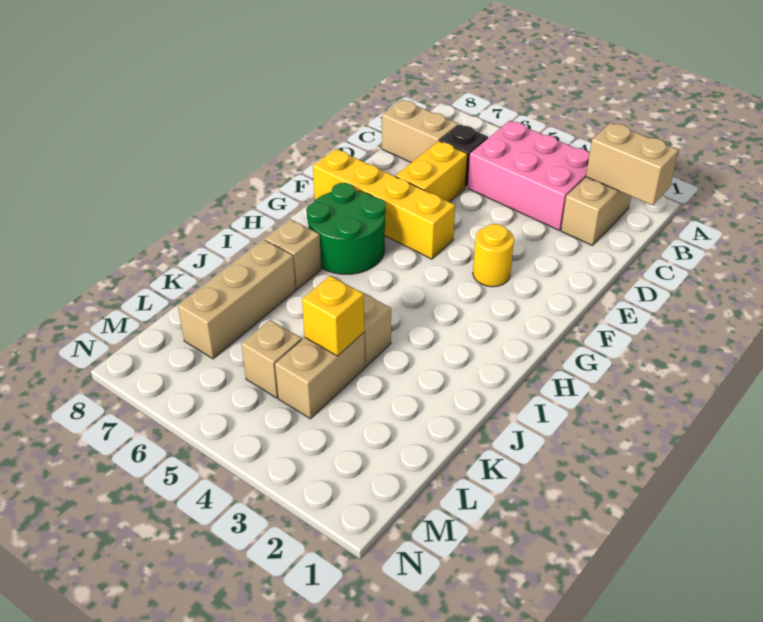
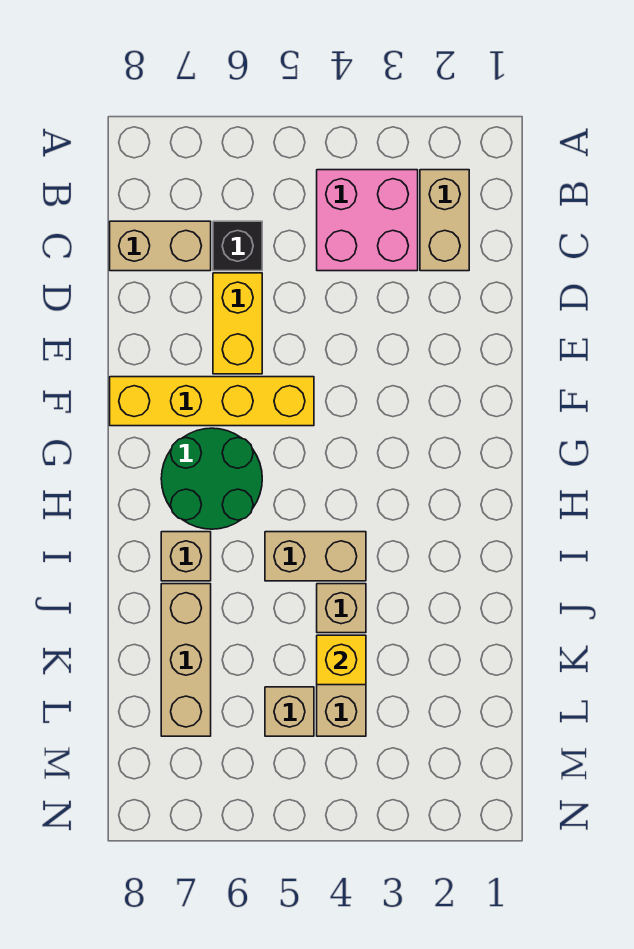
tan brick B1:B2 level 2 -> tan brick I4:I5 level 1
pink brick B3:C5 level 1 -> pink brick B3:C4 level 1
yellow round brick F3 level 1 -> none

